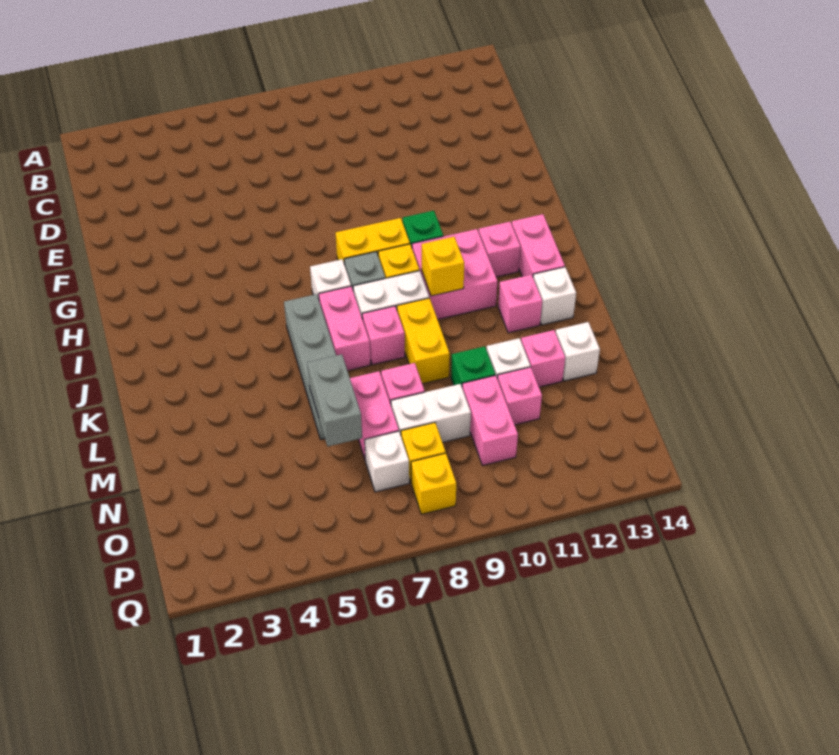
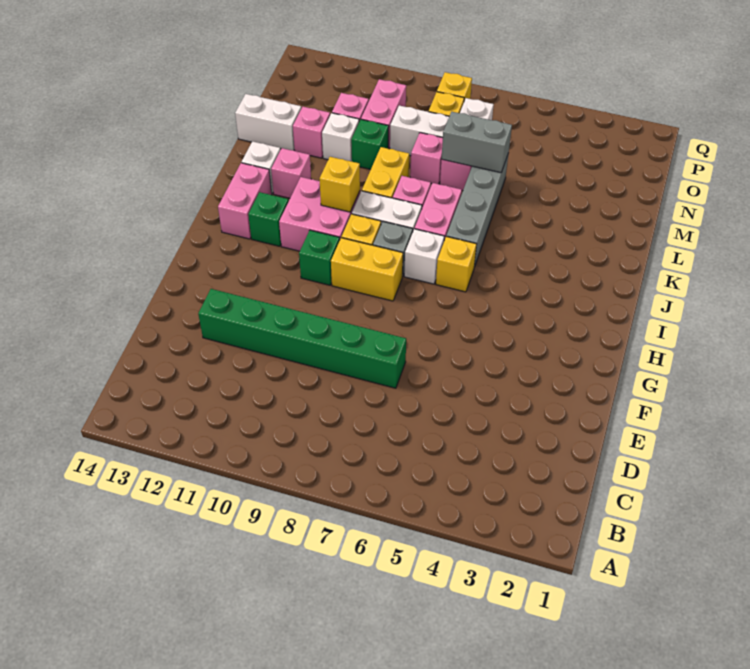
none -> green brick E7:E12 level 1
none -> yellow brick I6 level 1
pink brick I12 level 1 -> green brick I12 level 1
grey brick M6:N6 level 2 -> grey brick M6:M7 level 2
white brick M13 level 1 -> white brick M13:M14 level 1

